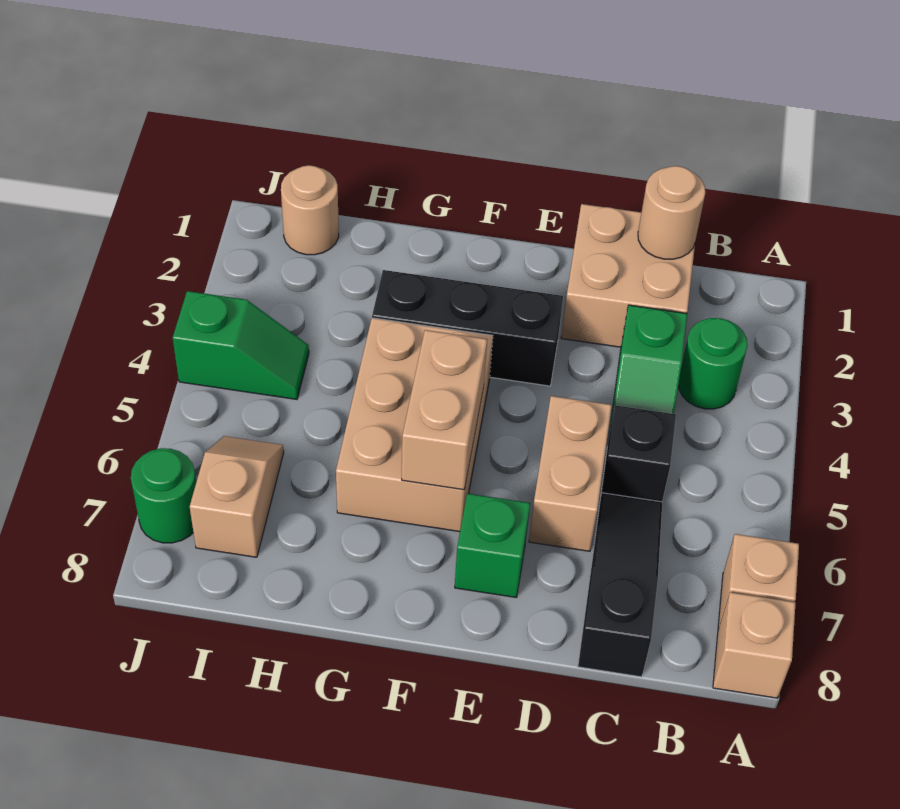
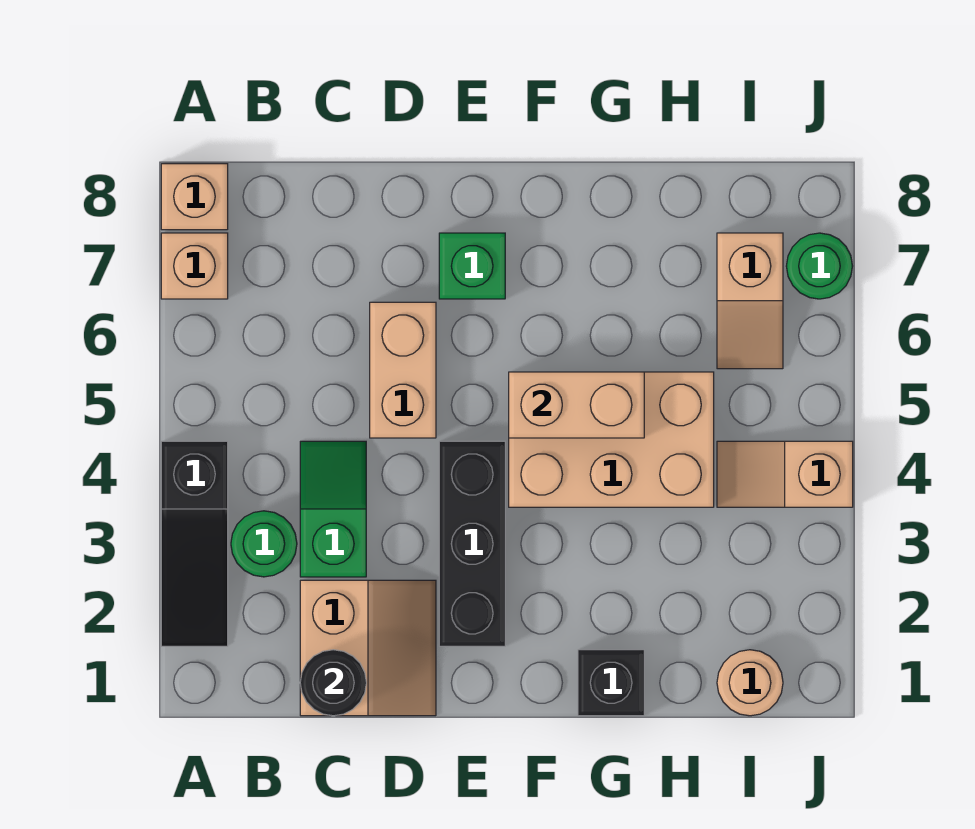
tan brick C1:D2 level 1 -> tan slope C1:D2 level 1 top C
tan round brick C1 level 2 -> black round brick C1 level 2
black brick C5 level 1 -> black brick G1 level 1
black slope C6:C8 level 1 top 8 -> black slope A2:A4 level 1 top 4
black brick E3:G3 level 1 -> black brick E2:E4 level 1
tan brick F4:G6 level 1 -> tan brick F4:H5 level 1
tan brick F5:F6 level 2 -> tan brick F5:G5 level 2
green slope I4:J4 level 1 top J -> tan slope I4:J4 level 1 top J

